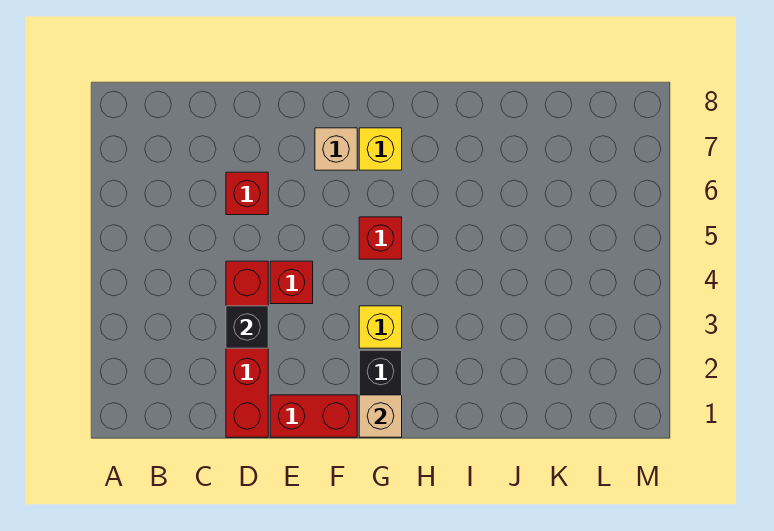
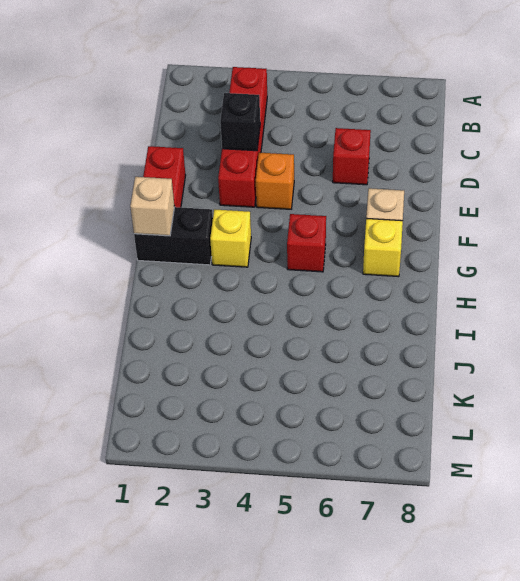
red brick D1:D4 level 1 -> red brick B3:E3 level 1
red brick E4 level 1 -> orange brick E4 level 1

